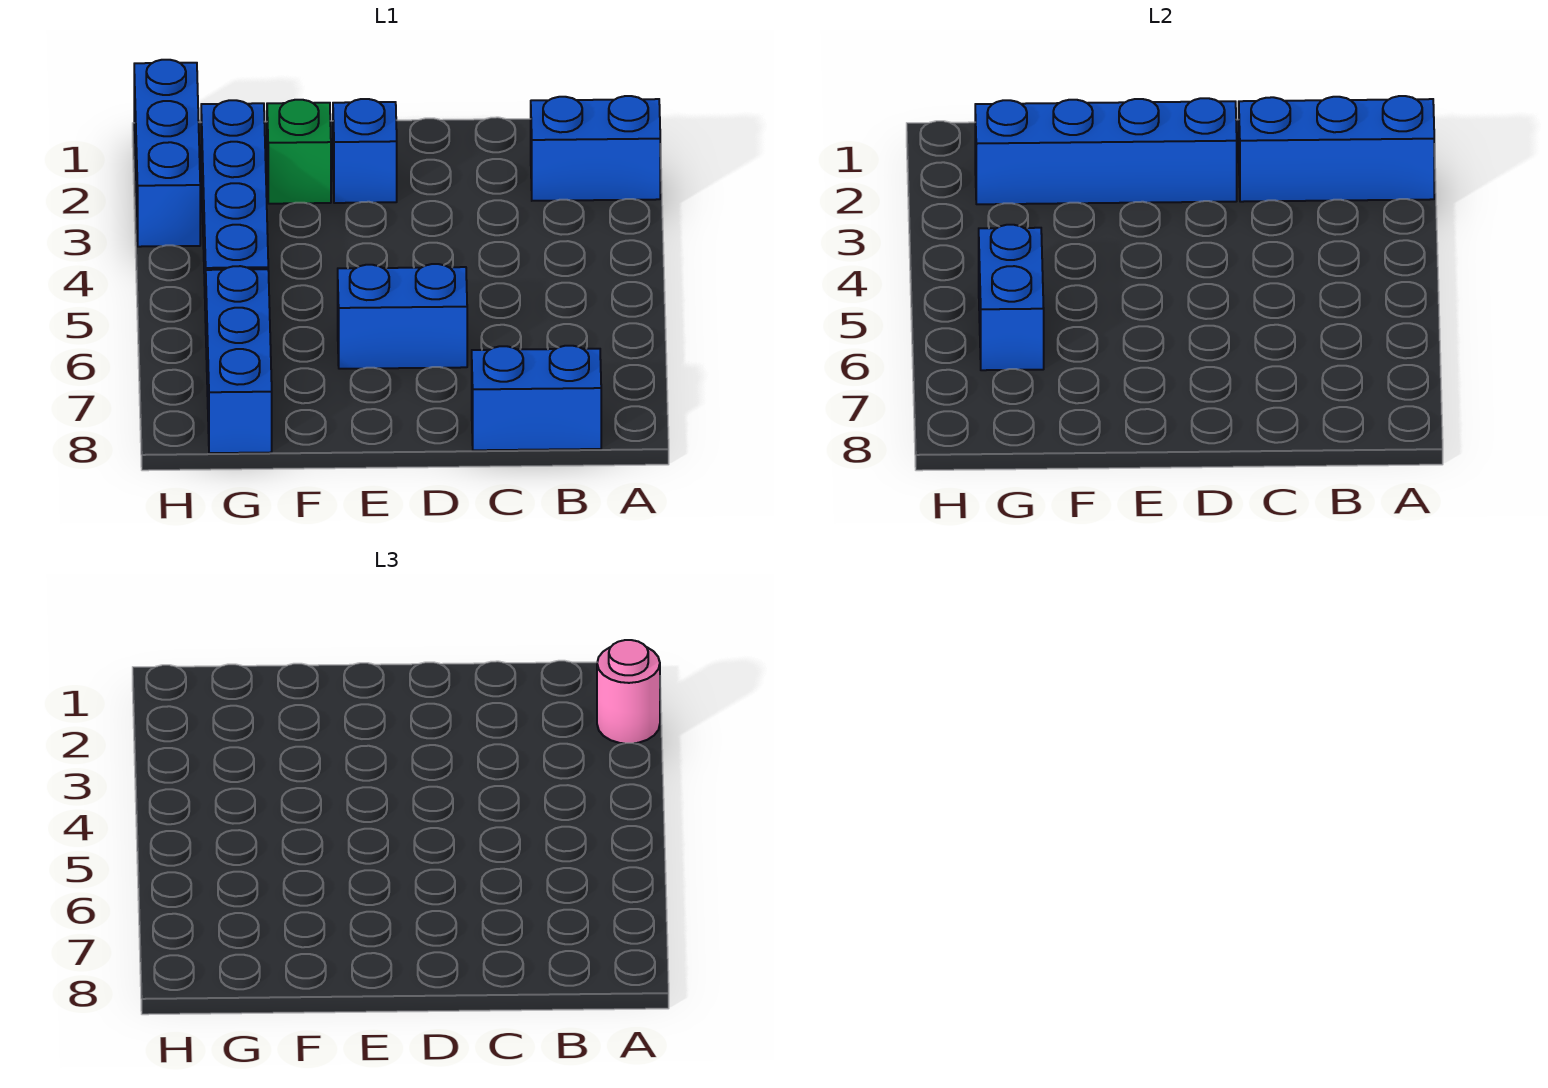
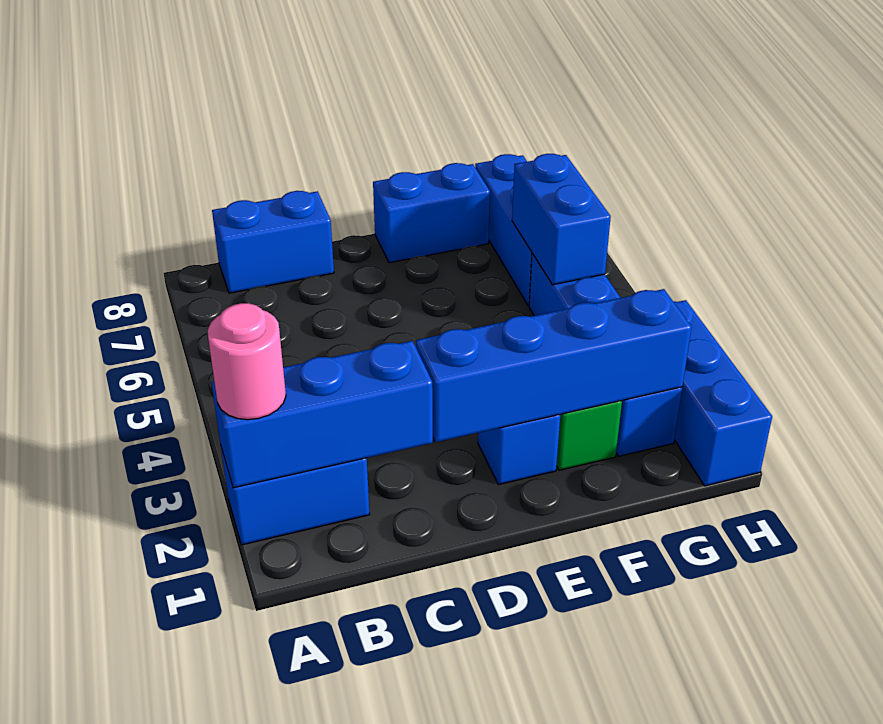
blue brick D6:E6 level 1 -> blue brick E8:F8 level 1

